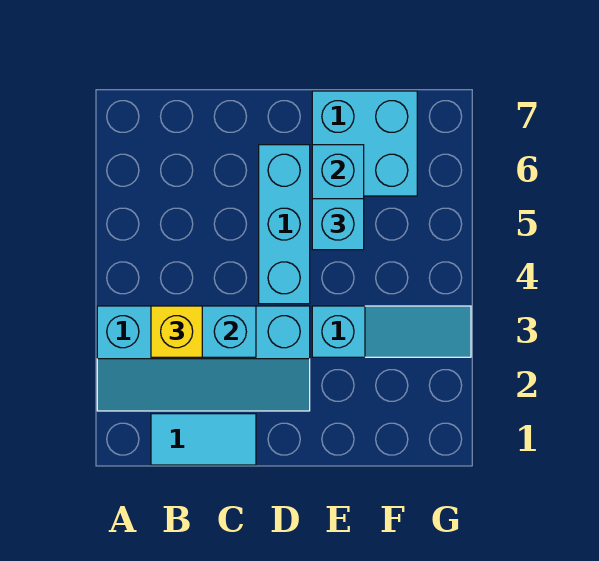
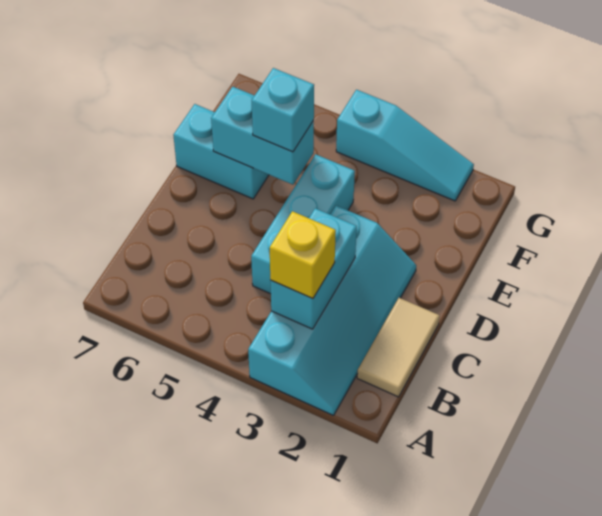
cyan tile B1:C1 level 1 -> tan tile B1:C1 level 1
cyan brick D4:D6 level 1 -> cyan brick C4:E4 level 1
cyan slope E3:G3 level 1 top E -> cyan slope G2:G4 level 1 top 4
cyan brick E6:F7 level 1 -> cyan brick E6:E7 level 1

